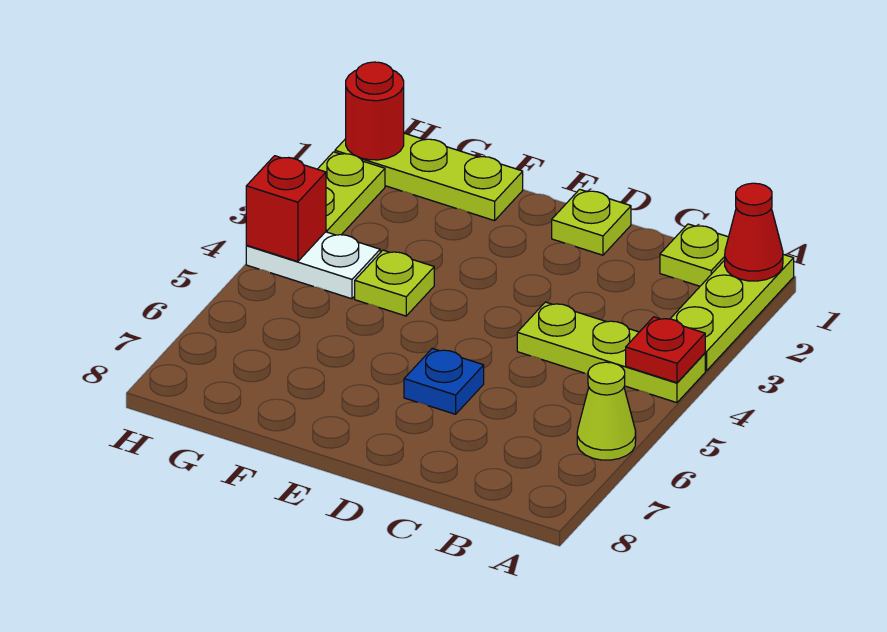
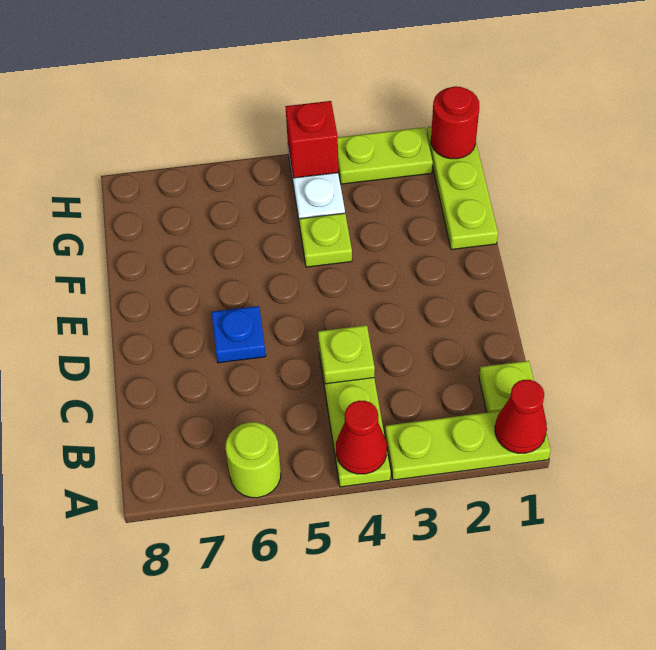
red plate A4 level 2 -> red cone A4 level 2
lime cone A6 level 1 -> lime round brick A6 level 1
lime plate D1 level 1 -> lime plate C4 level 2

